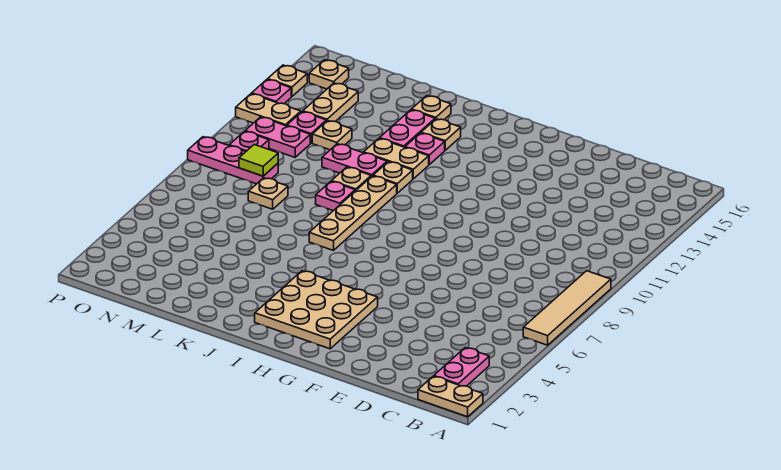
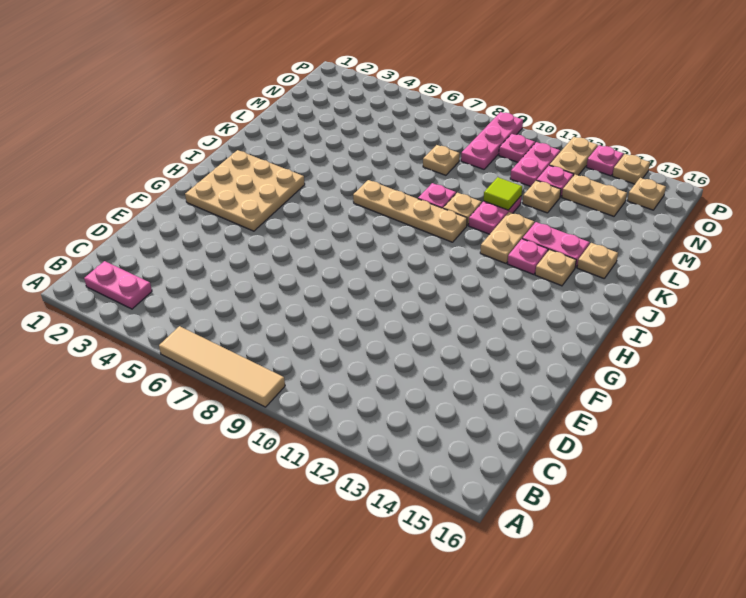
tan plate A1:B1 level 1 -> none
tan plate J11 level 1 -> none
lime tile N9 level 2 -> lime tile L11 level 2

